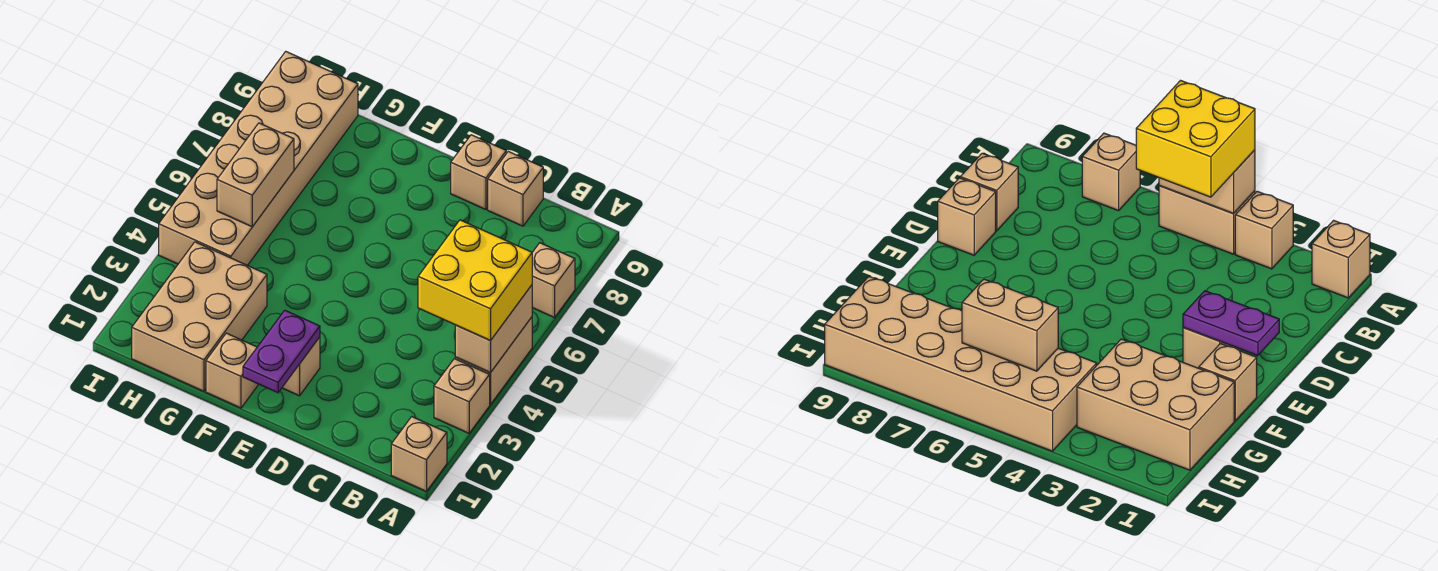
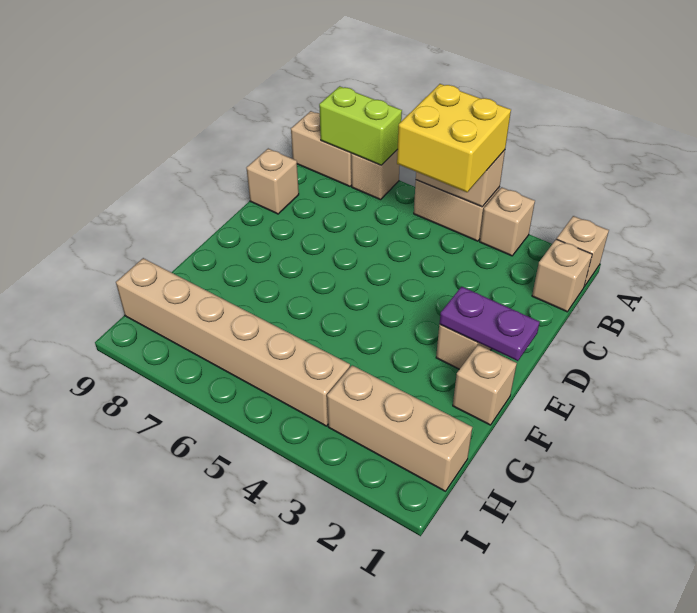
none -> lime brick A7:A8 level 2
tan brick D9 level 1 -> tan brick B1 level 1
tan brick G1:H3 level 1 -> tan brick H1:H3 level 1
tan brick H4:I9 level 1 -> tan brick H4:H9 level 1
tan brick H5:H6 level 2 -> tan brick A8:A9 level 1

